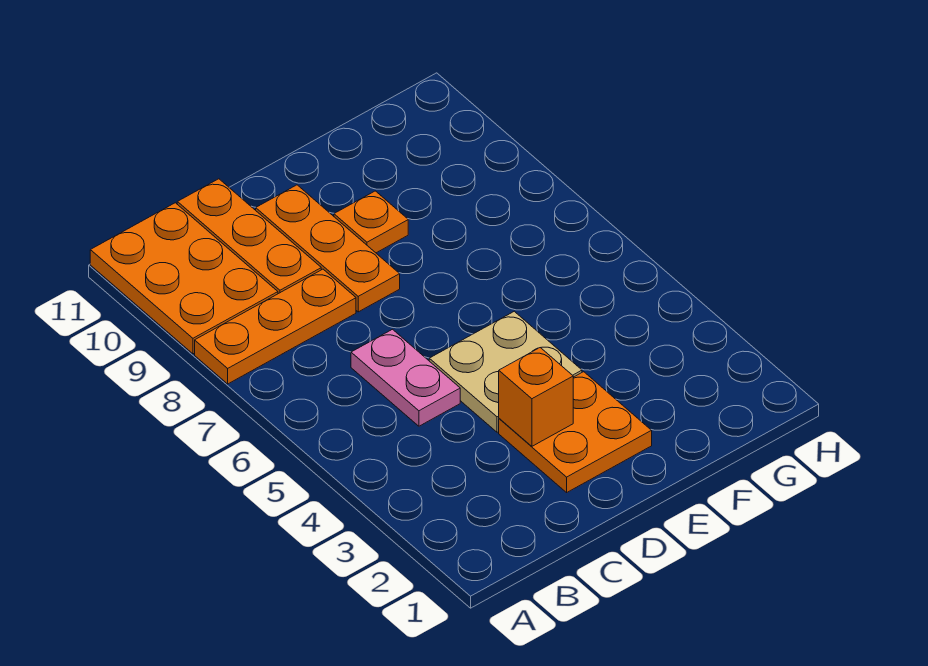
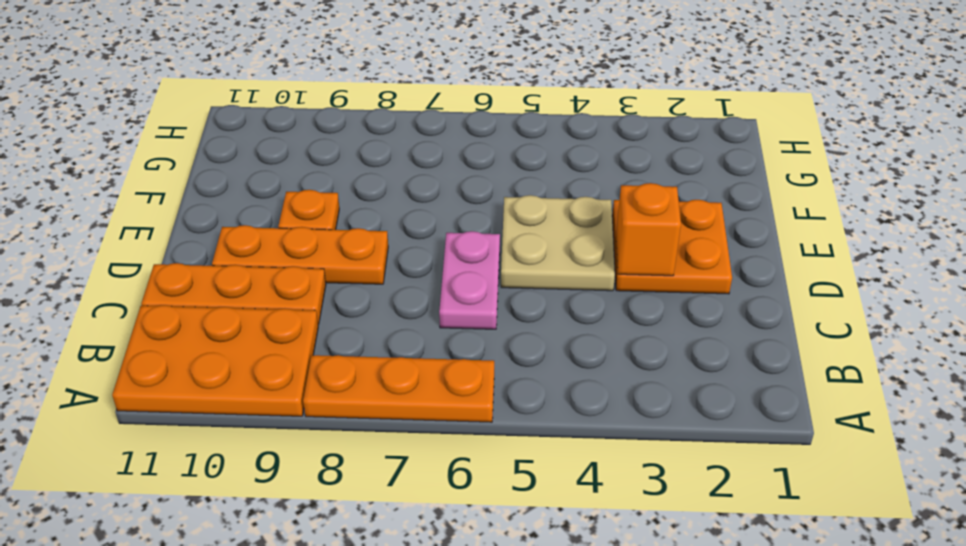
orange plate A8:C8 level 1 -> orange plate A6:A8 level 1
pink plate C5:C6 level 1 -> pink plate C6:D6 level 1

